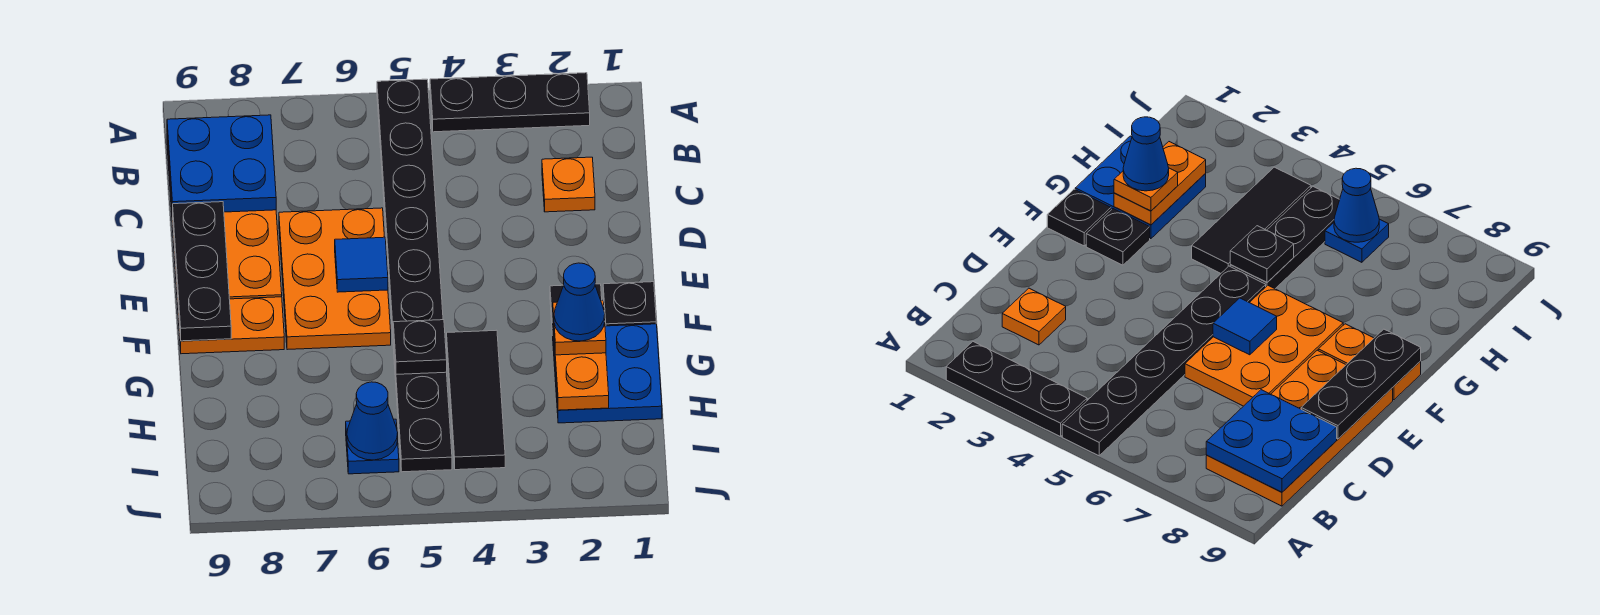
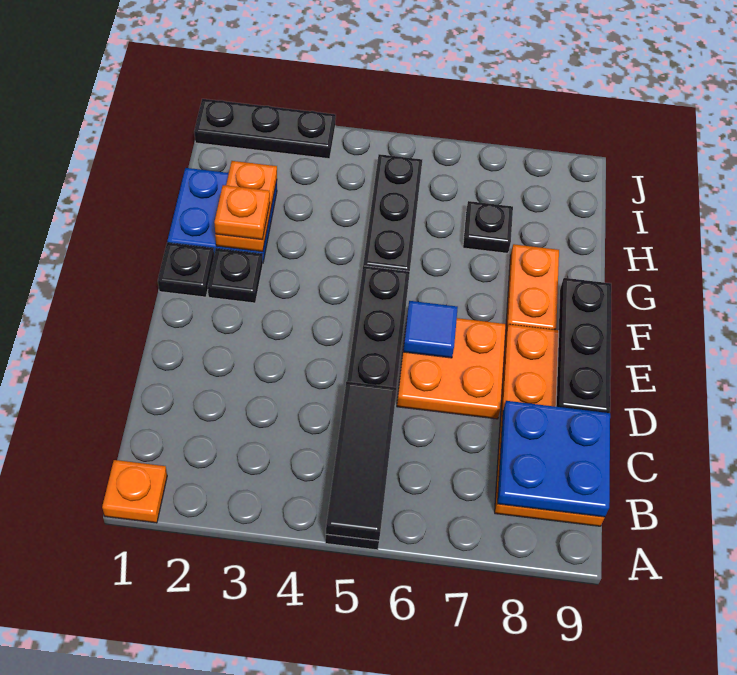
black plate A2:A4 level 1 -> black plate J1:J3 level 1
orange plate C2 level 1 -> orange plate A1 level 1
orange plate D6:F7 level 1 -> orange plate D6:E7 level 1
orange plate F8:F9 level 1 -> orange plate F8:G8 level 1
blue cone G2 level 4 -> none
black tile G4:I4 level 1 -> black tile A5:C5 level 2
black plate G5 level 2 -> black plate H7 level 1
blue plate I6 level 1 -> none
blue cone I6 level 2 -> none

